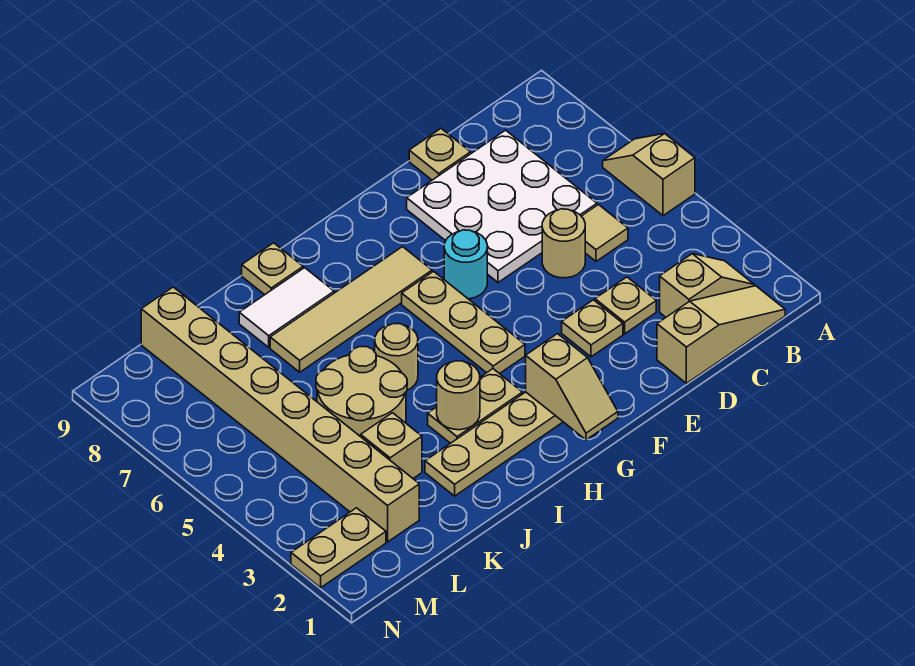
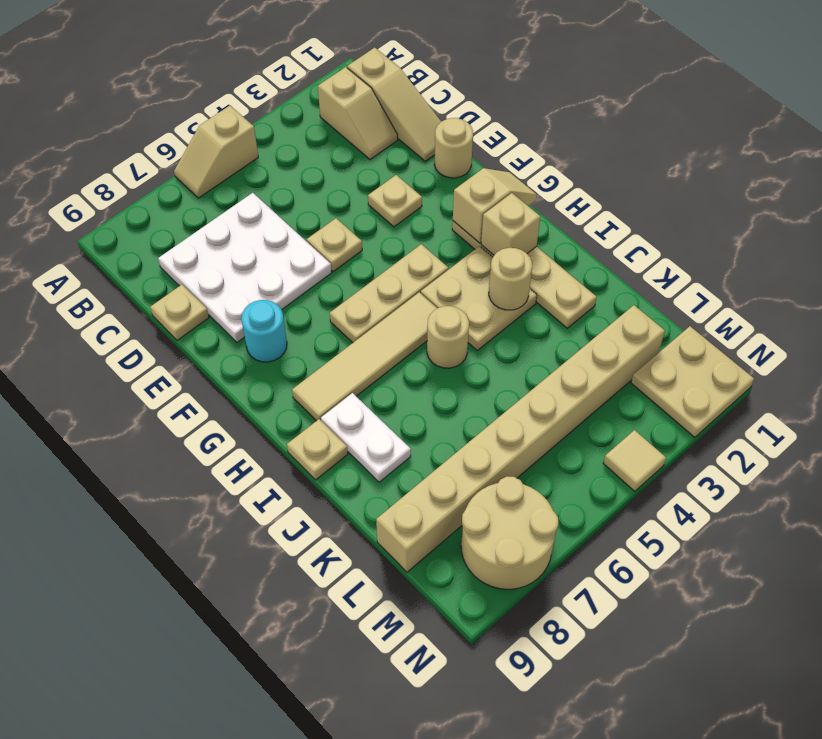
tan slope B1:D1 level 1 top D -> tan slope B1:D1 level 1 top B
tan slope B2:C2 level 1 top C -> tan slope B2:C2 level 1 top B
tan tile C5 level 1 -> tan tile N4 level 1
tan plate D3 level 1 -> tan plate E5 level 1
tan round brick D5 level 1 -> tan round brick E1 level 1
cyan round brick F6 level 1 -> cyan round brick F8 level 1
tan tile G7:J7 level 1 -> tan tile H5:H8 level 1
tan plate H3:I3 level 1 -> tan plate H3:I4 level 1
white tile I8:J8 level 1 -> white plate I8:J8 level 1
tan round brick J4:K5 level 1 -> tan round brick M7:N8 level 1
tan brick K3 level 1 -> tan brick H2 level 2
tan plate M2:N2 level 1 -> tan plate M1:N2 level 1

